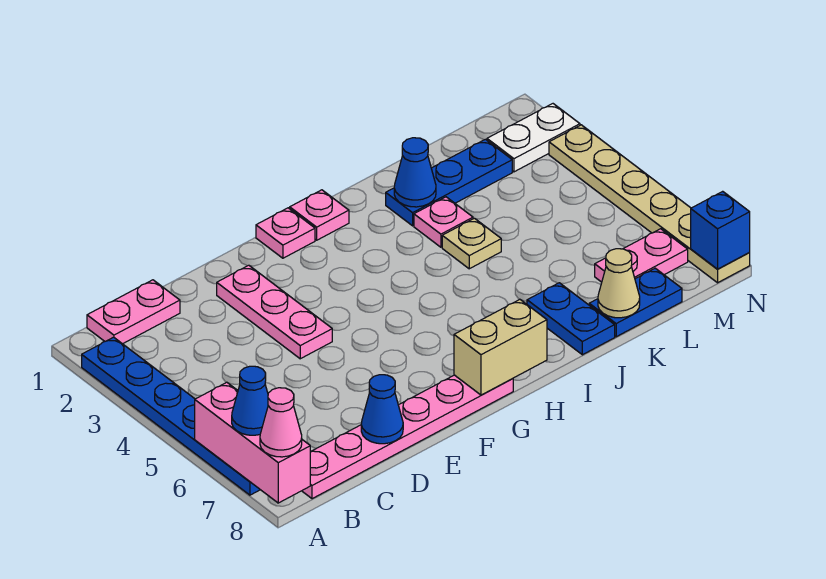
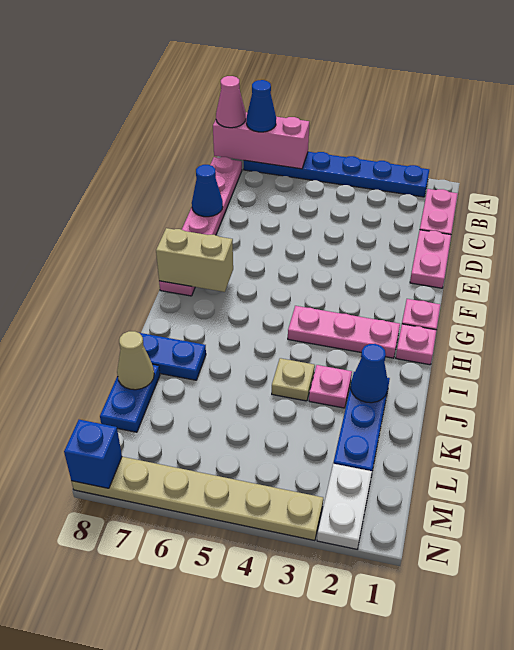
pink plate E2:E4 level 1 -> pink plate H2:H4 level 1
tan brick G8:H8 level 2 -> tan brick G7:G8 level 2
pink plate L7:M7 level 1 -> pink plate D1:E1 level 1

